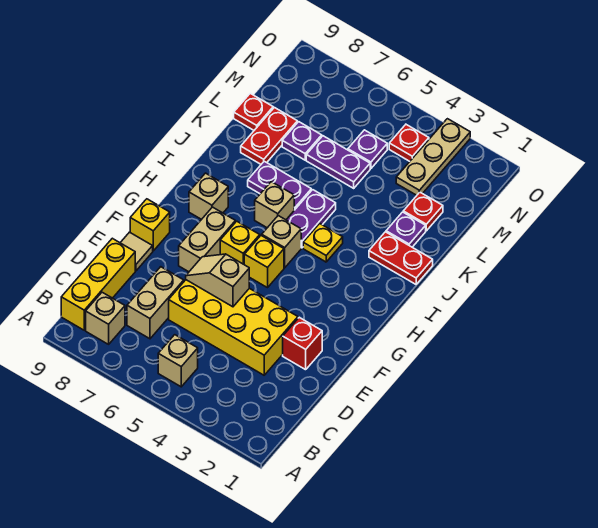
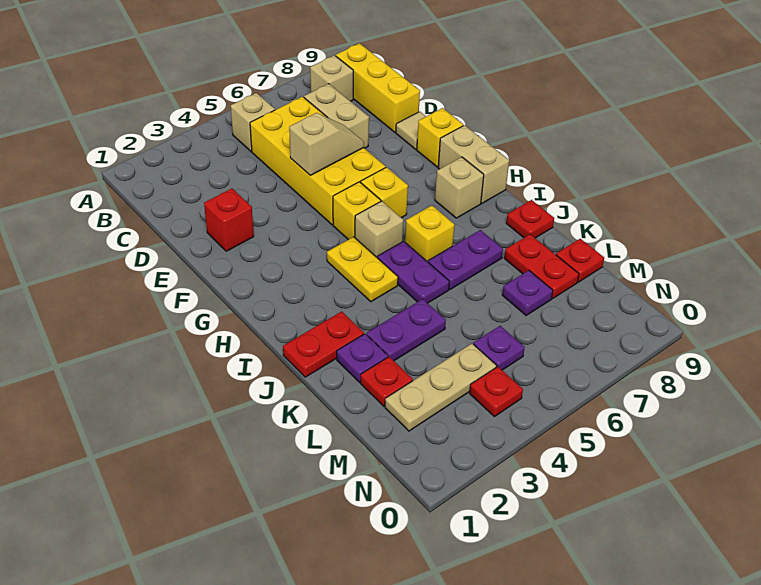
yellow brick D3:E6 level 1 -> yellow brick C5:F6 level 1
tan brick F7:G7 level 1 -> tan brick G9:H9 level 1
yellow plate I4 level 1 -> yellow plate H4:I4 level 1
tan brick I6 level 1 -> yellow brick I6 level 1
none -> red plate J9 level 1
purple plate L5:L6 level 1 -> purple plate K3:K4 level 1
tan plate M3:O3 level 1 -> tan plate M2:M4 level 1

